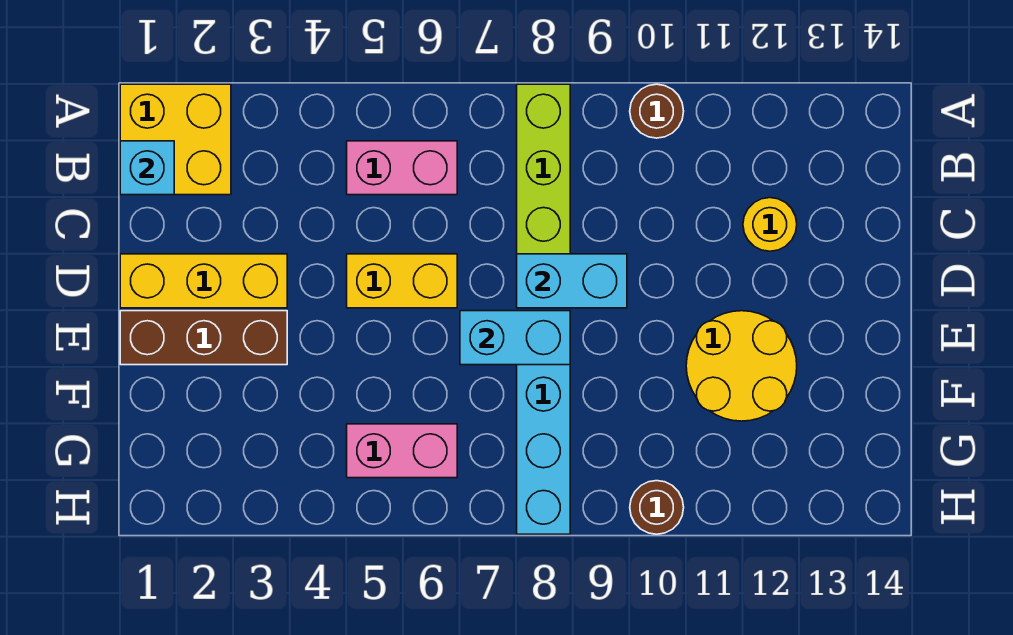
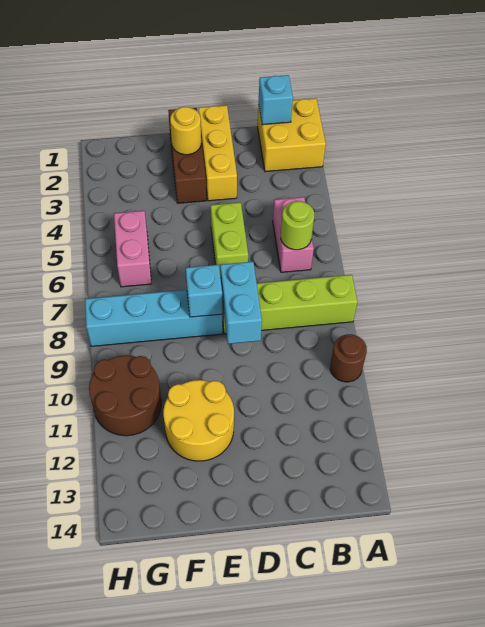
none -> lime round brick B6 level 2
yellow round brick C12 level 1 -> yellow round brick E2 level 2
yellow brick D5:D6 level 1 -> lime brick D5:D6 level 1
cyan brick E7:E8 level 2 -> cyan brick E8 level 2
brown round brick H10 level 1 -> brown round brick G10:H11 level 1

